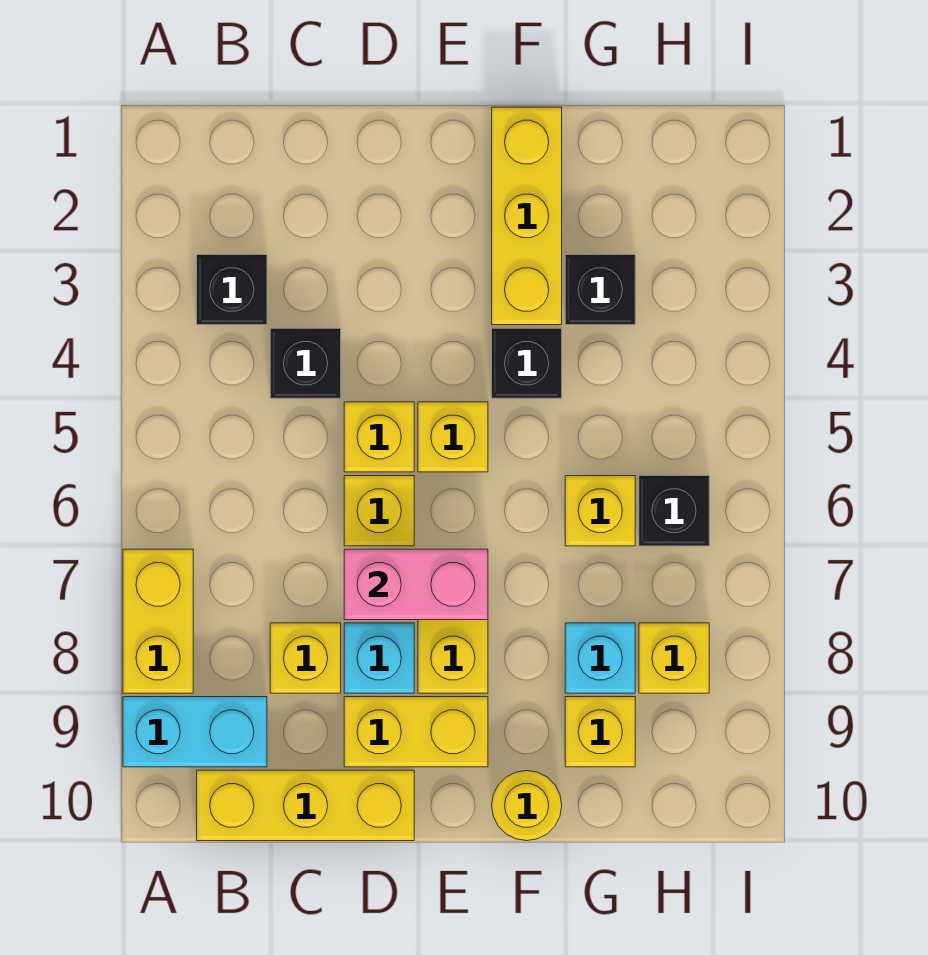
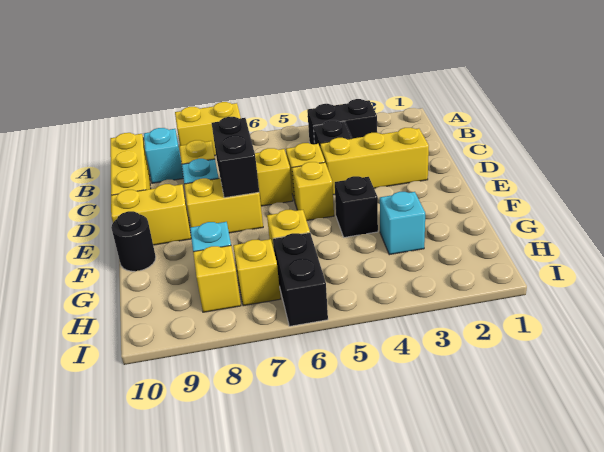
cyan brick A9:B9 level 1 -> cyan brick B9 level 1
black brick B3 level 1 -> black brick B3:B4 level 1
pink brick D7:E7 level 2 -> black brick D7:E7 level 2
yellow brick D9:E9 level 1 -> yellow brick E9:E10 level 1
yellow brick F1:F3 level 1 -> yellow brick D2:D4 level 1
yellow round brick F10 level 1 -> black round brick F10 level 1
black brick G3 level 1 -> cyan brick G3 level 1
yellow brick G9 level 1 -> yellow brick H7 level 1
black brick H6 level 1 -> black brick H6:I6 level 1

